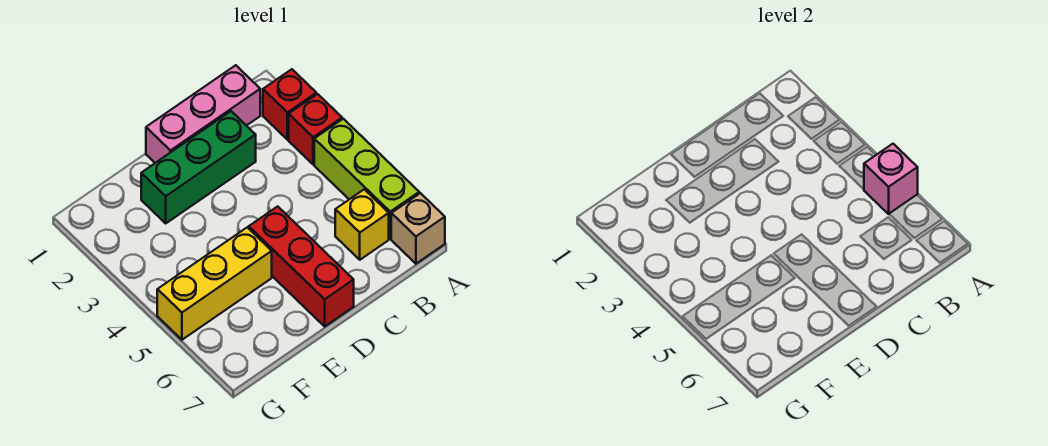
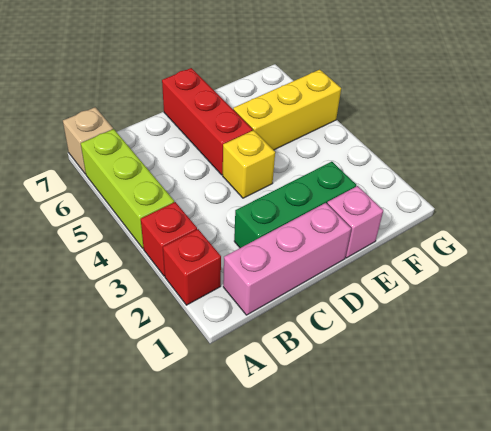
pink brick A5 level 2 -> pink brick E1 level 1
yellow brick B6 level 1 -> yellow brick D4 level 1

